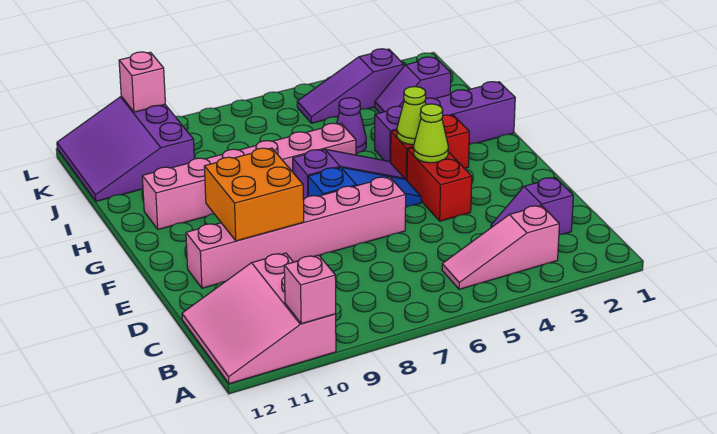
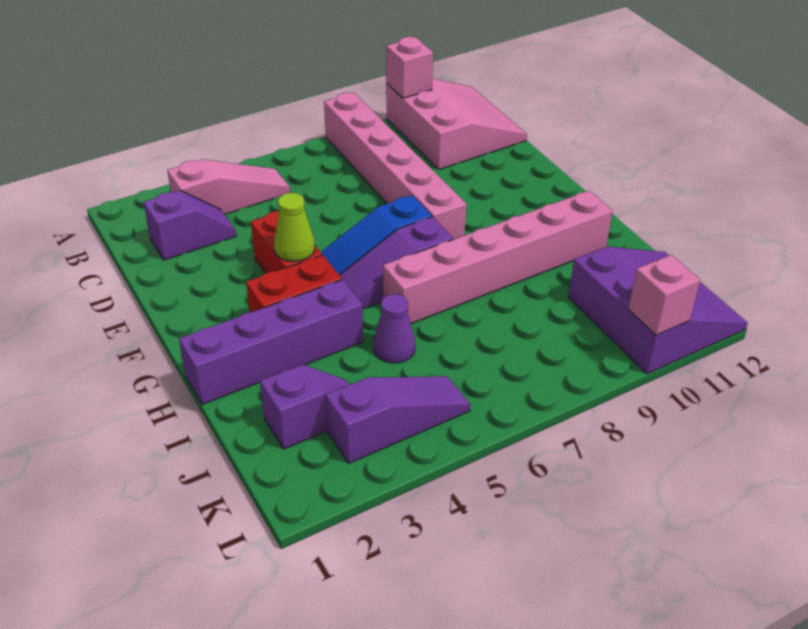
pink brick E6:E11 level 1 -> pink brick A8:F8 level 1
orange brick E9:F10 level 2 -> none
lime cone G4 level 2 -> none

